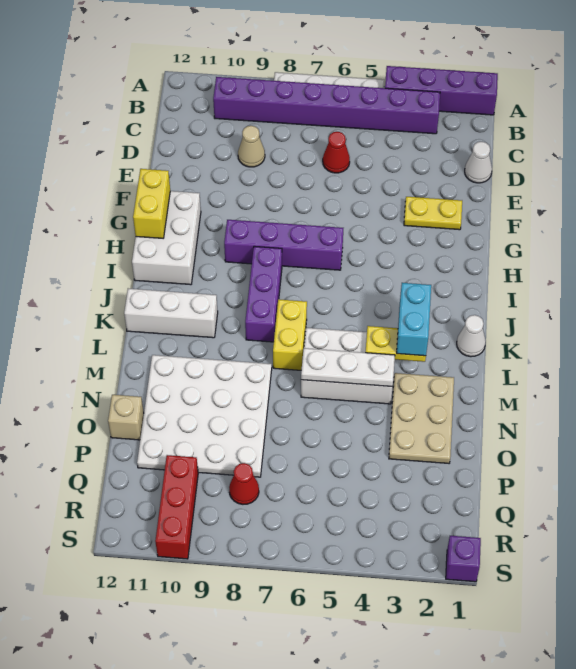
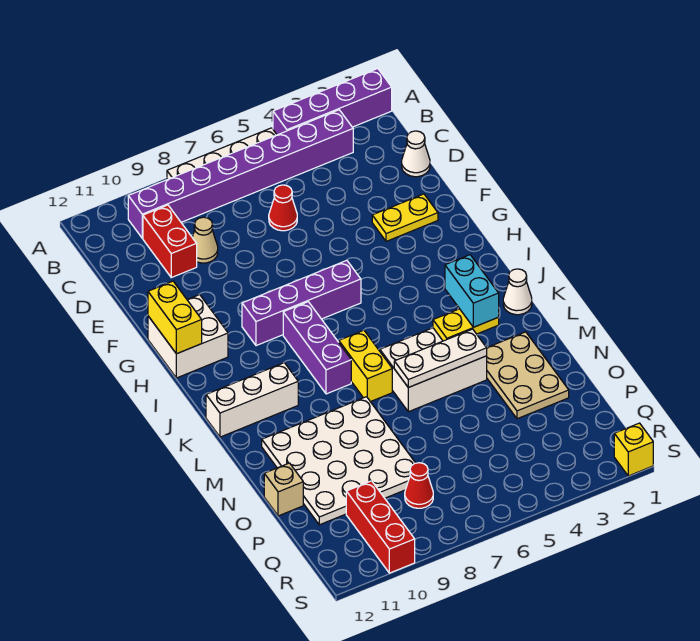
none -> red brick C10:D10 level 1
white brick G11:I12 level 1 -> white brick G11:H12 level 1
purple brick S1 level 1 -> yellow brick S1 level 1

